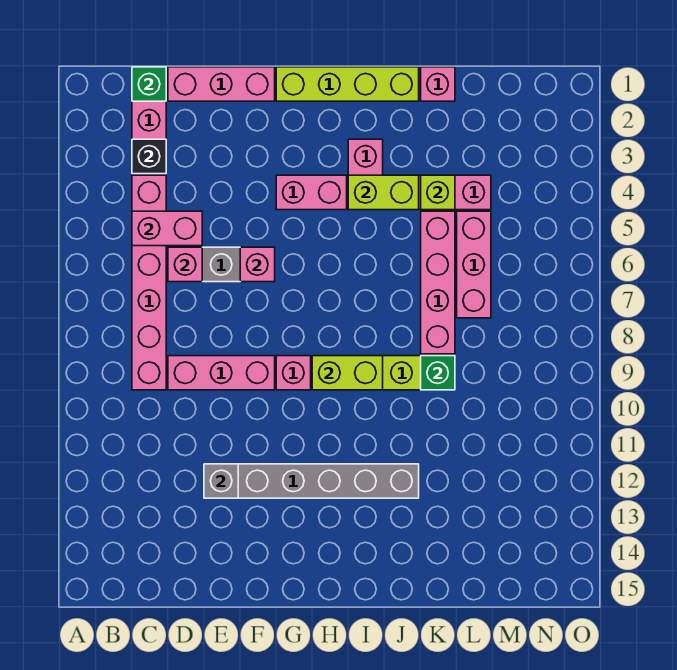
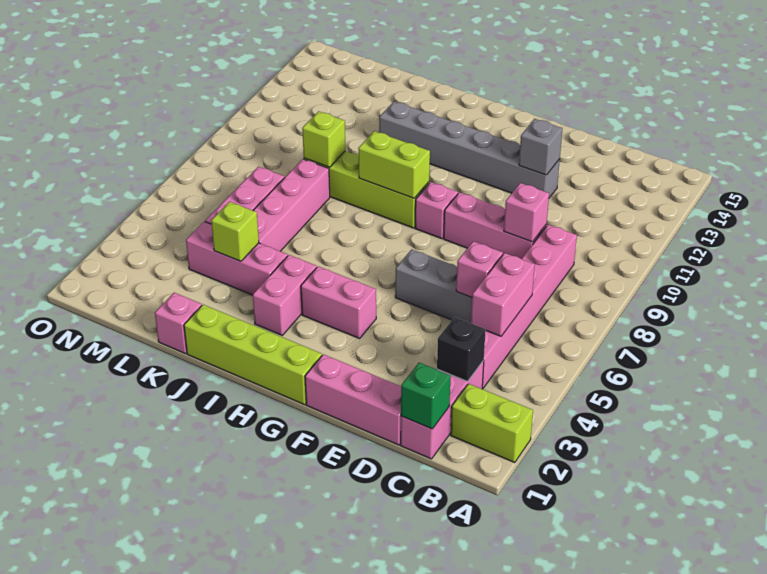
pink brick C5:D5 level 2 -> pink brick C5:C6 level 2
pink brick F6 level 2 -> pink brick D9 level 2
lime brick I4:J4 level 2 -> lime brick A2:B2 level 1
green brick K9 level 2 -> lime brick K9 level 2

